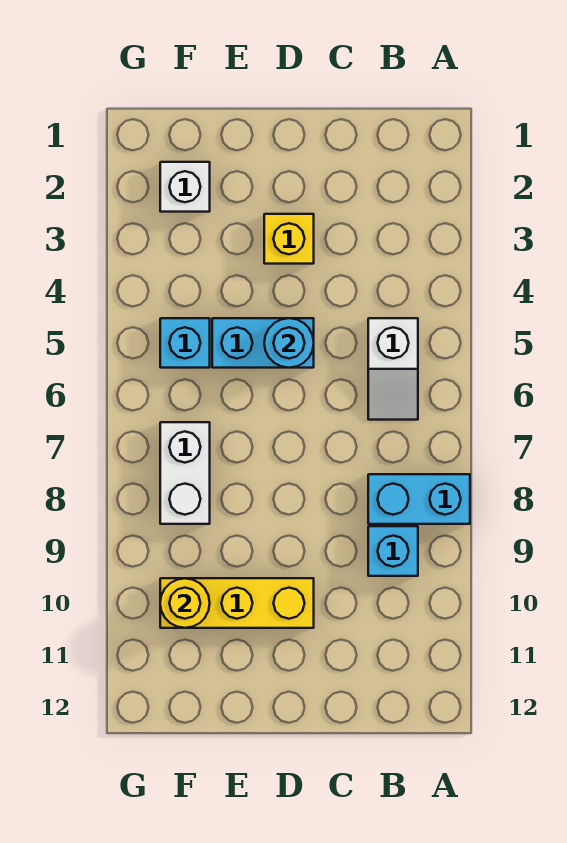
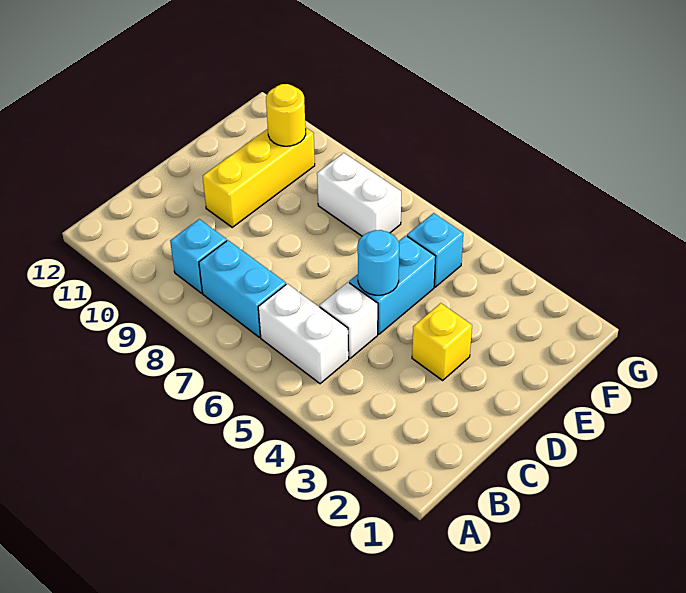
cyan brick A8:B8 level 1 -> cyan brick B7:B8 level 1
white slope B5:B6 level 1 top 5 -> white brick B5:B6 level 1
white brick F2 level 1 -> white brick C5 level 1

